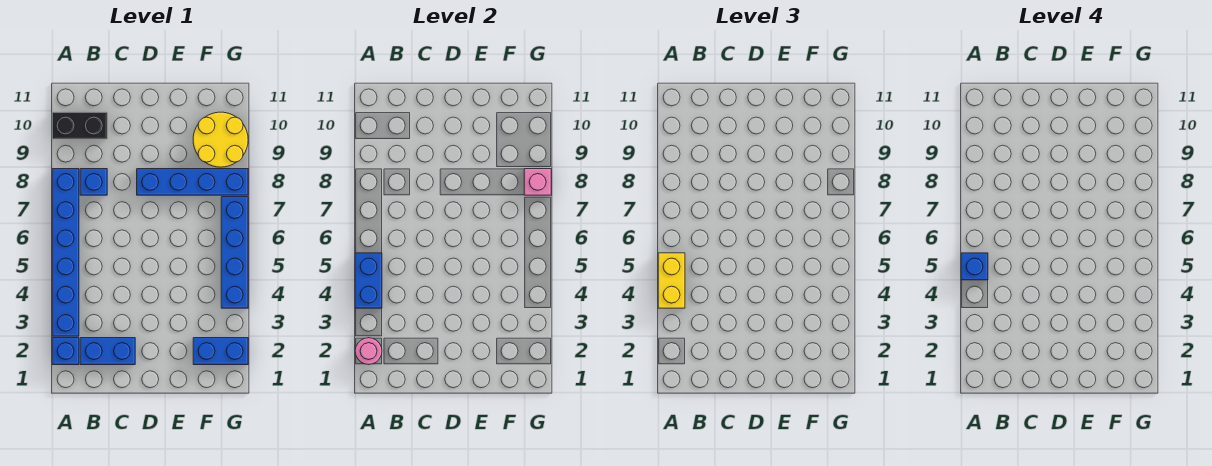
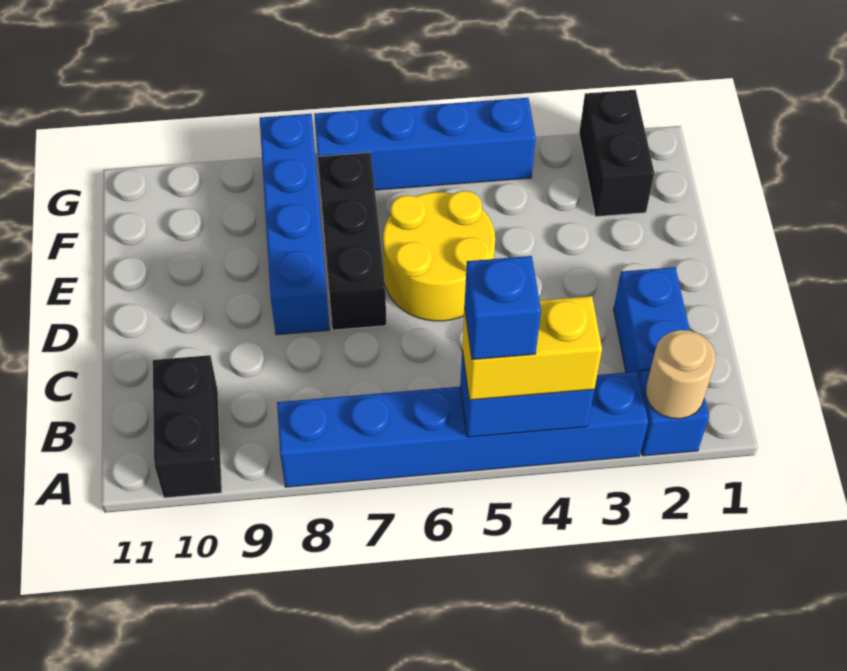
pink round brick A2 level 2 -> tan round brick A2 level 2
blue brick B8 level 1 -> none
none -> black brick D7:F7 level 1
blue brick F2:G2 level 1 -> black brick F2:G2 level 1
yellow round brick F9:G10 level 1 -> yellow round brick D5:E6 level 1
pink brick G8 level 2 -> none

